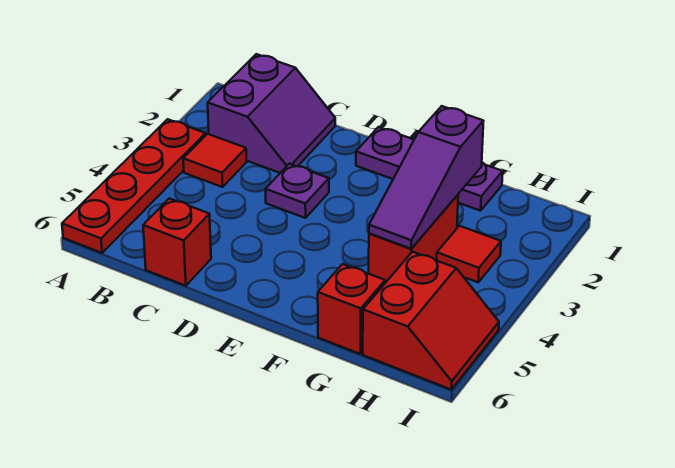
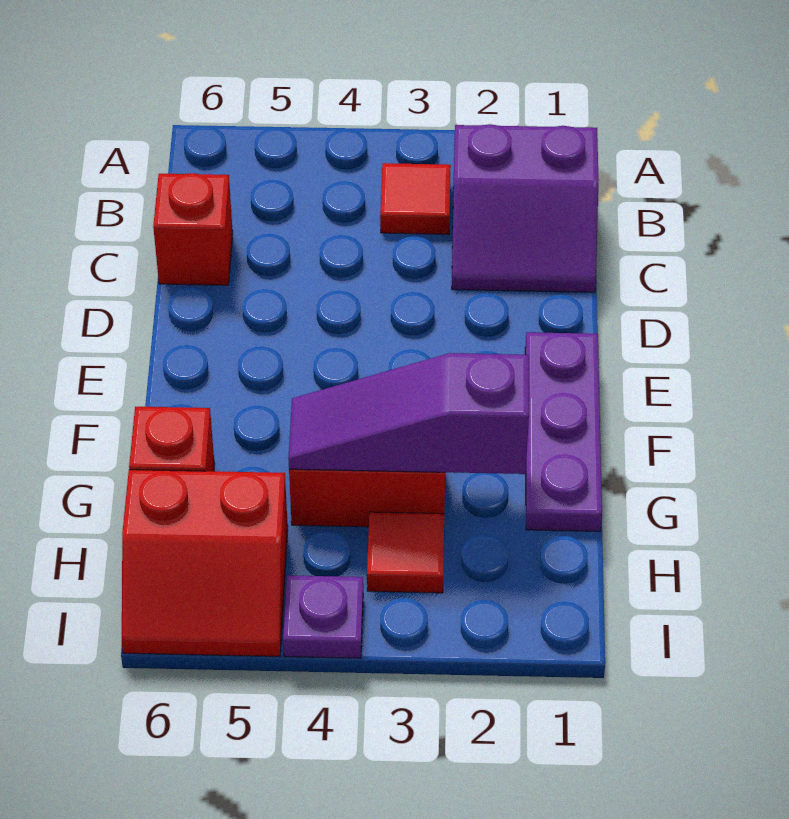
red plate A3:A6 level 1 -> none
purple plate D3 level 1 -> purple plate I4 level 1

